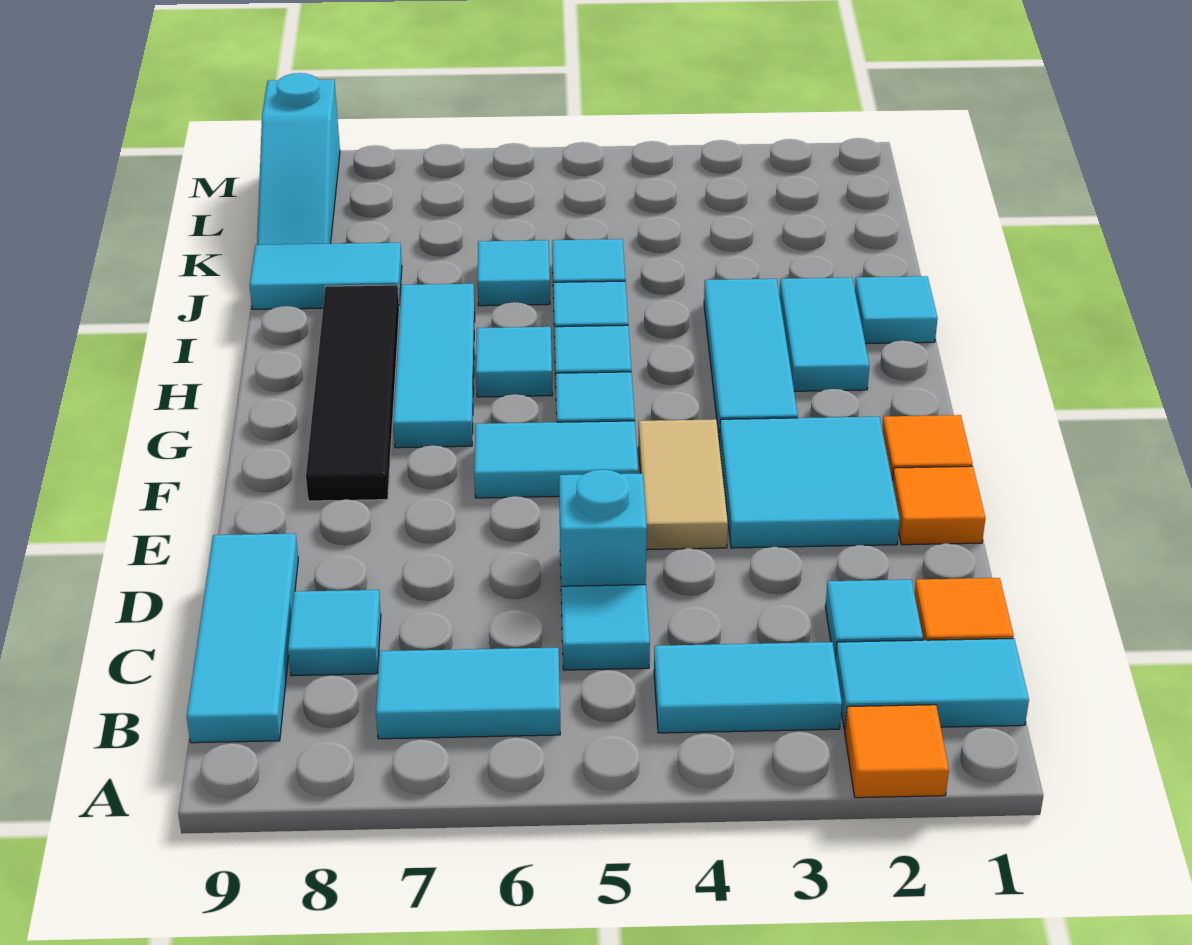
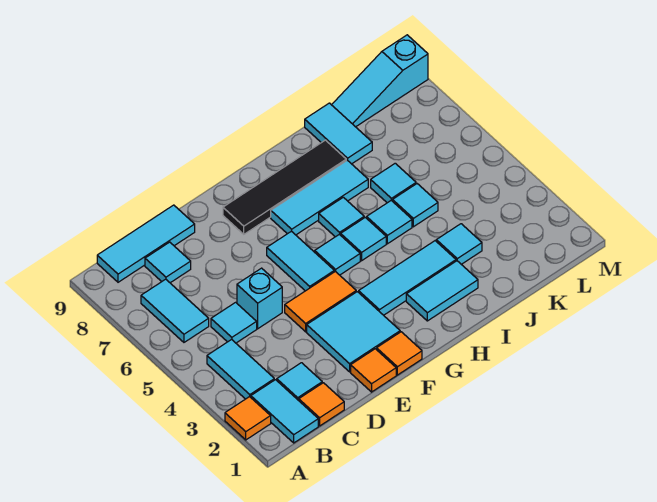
tan tile E4:F4 level 1 -> orange tile E4:F4 level 1
cyan tile I1 level 1 -> cyan tile J3 level 1

